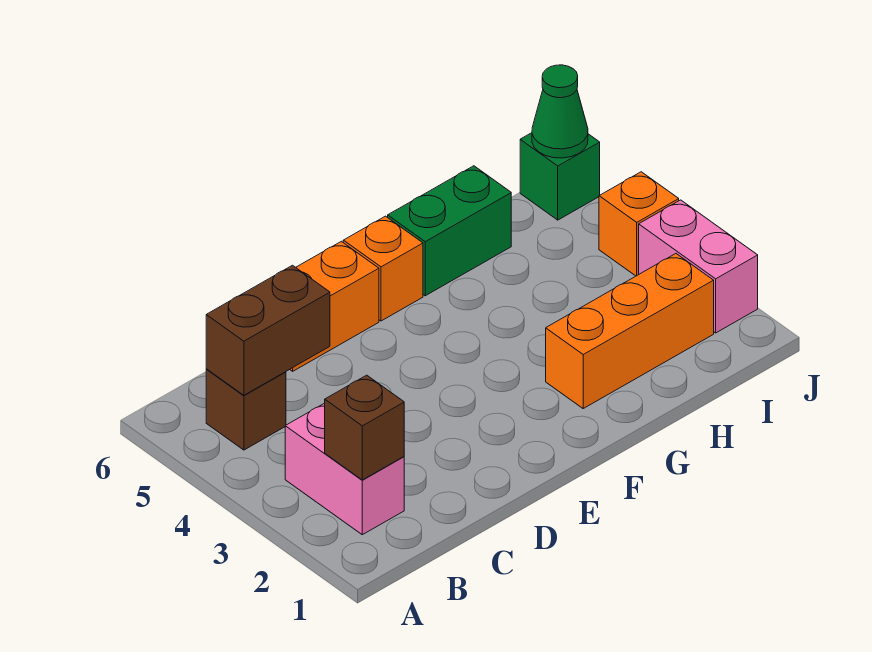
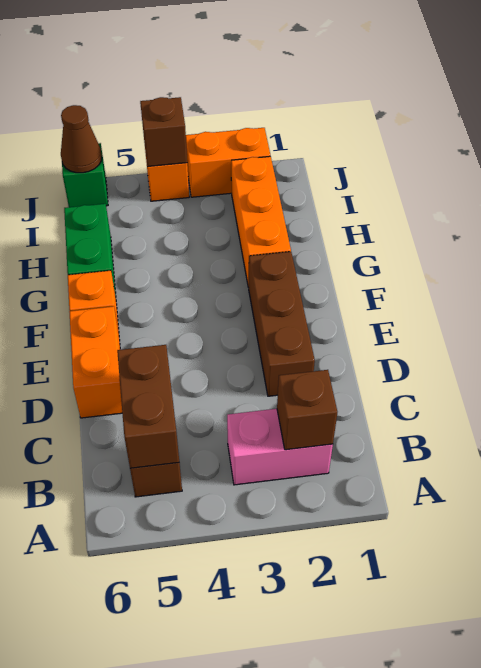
none -> brown brick D2:F2 level 1
pink brick J2:J3 level 1 -> orange brick J2:J3 level 1
none -> brown brick J4 level 2
green cone J6 level 2 -> brown cone J6 level 2

